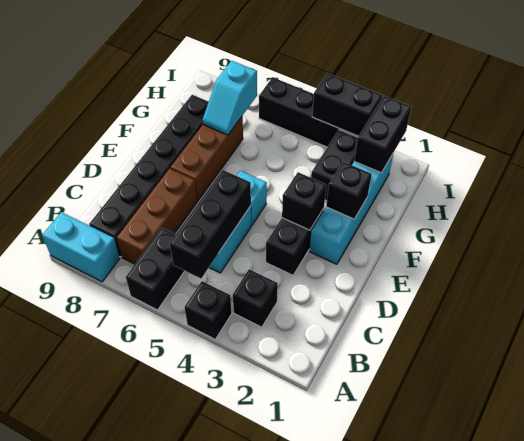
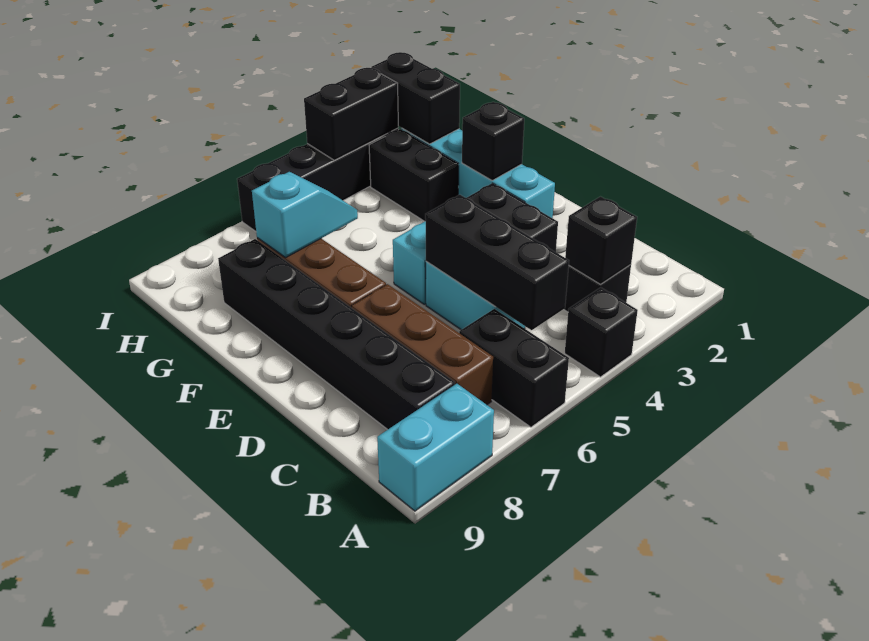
black brick E3 level 2 -> black brick B3 level 2
cyan slope G7:H7 level 2 top H -> cyan slope G6:G7 level 2 top 7

